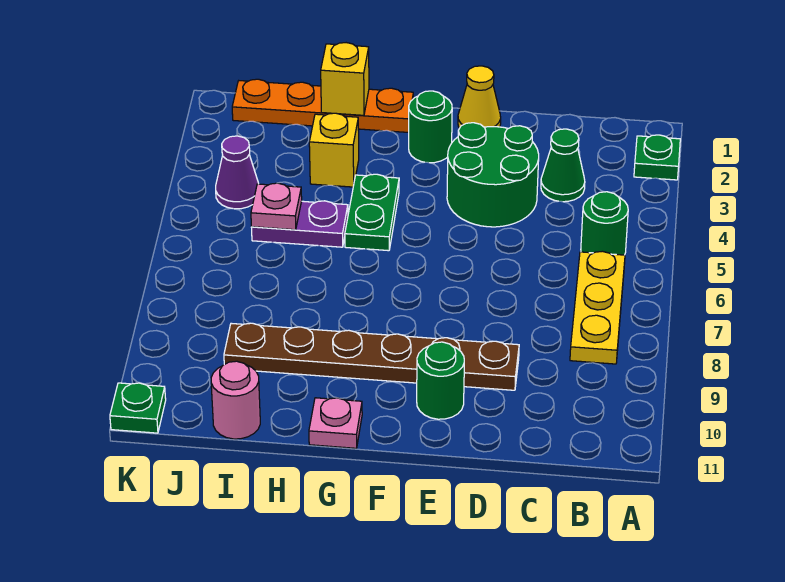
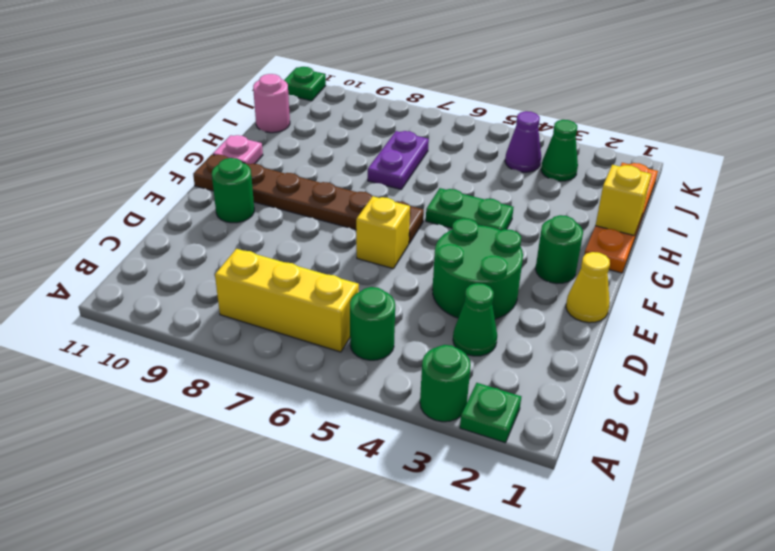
none -> green round brick A3 level 1
yellow plate B6:B8 level 1 -> yellow brick B6:B8 level 1
brown plate D9:I9 level 1 -> brown plate F6:F11 level 1
yellow brick H3 level 1 -> yellow brick E6 level 1
purple plate H5:I5 level 1 -> purple plate H7:I7 level 1
pink plate I5 level 2 -> none
none -> green cone J3 level 1

